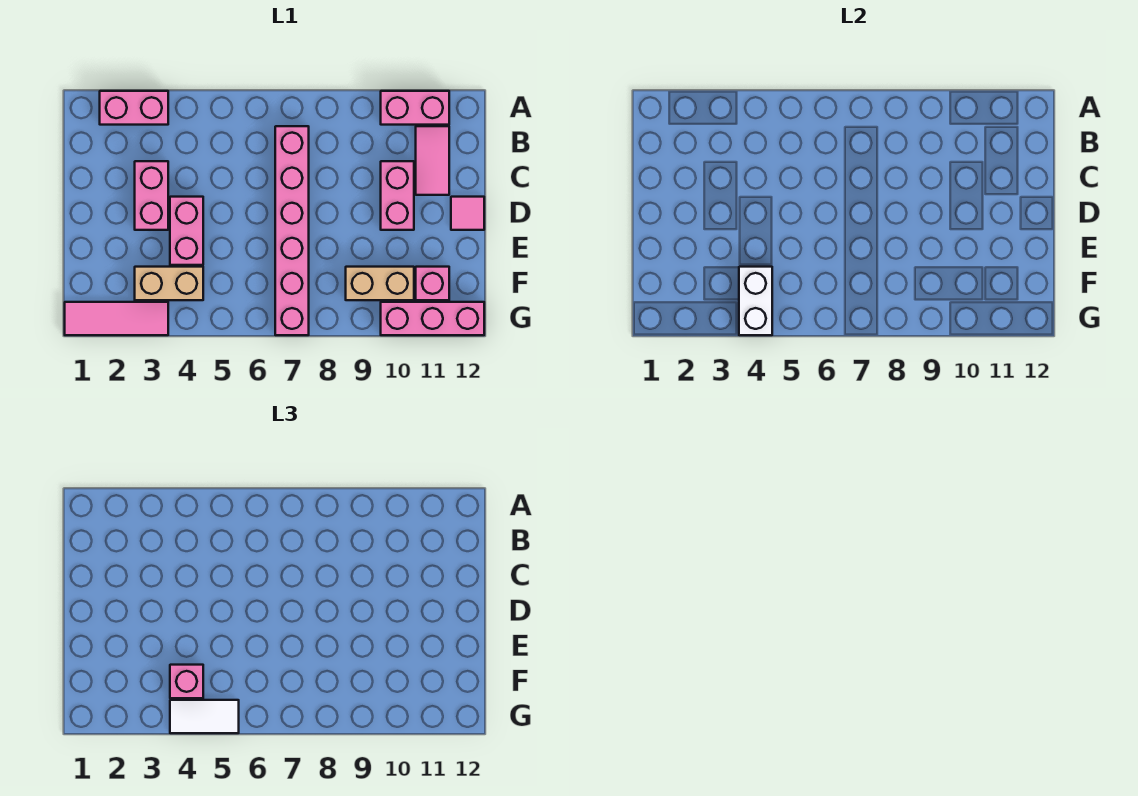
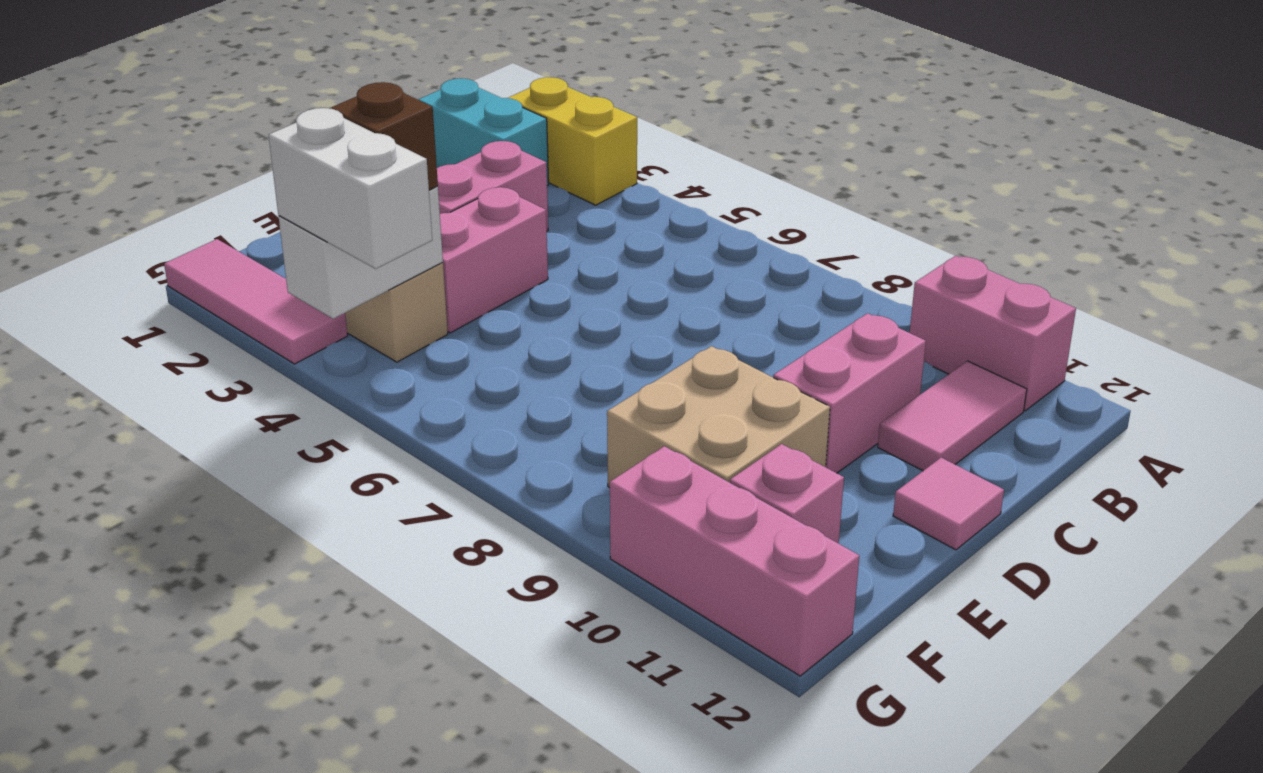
pink brick A2:A3 level 1 -> yellow brick A2:A3 level 1
none -> cyan brick B1:B2 level 1
pink brick B7:G7 level 1 -> none
pink brick F4 level 3 -> brown brick F4 level 3
tan brick F9:F10 level 1 -> tan brick E9:F10 level 1
white tile G4:G5 level 3 -> white brick G4:G5 level 3

